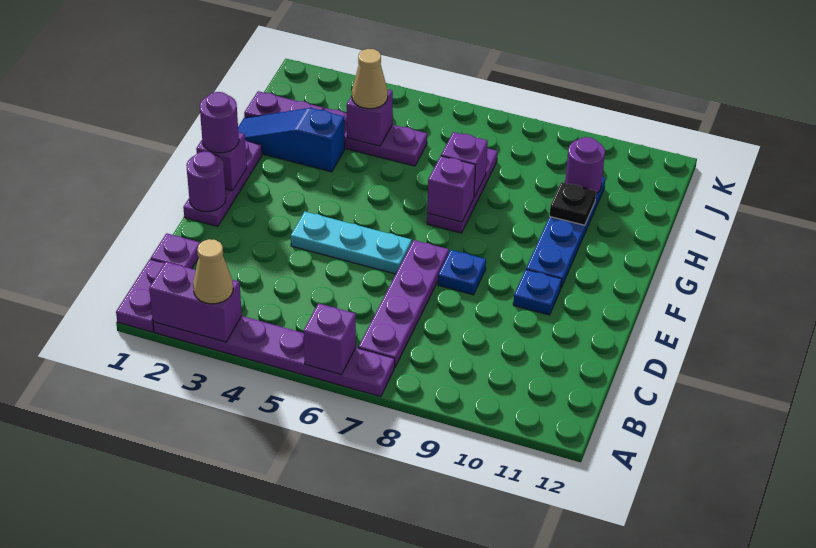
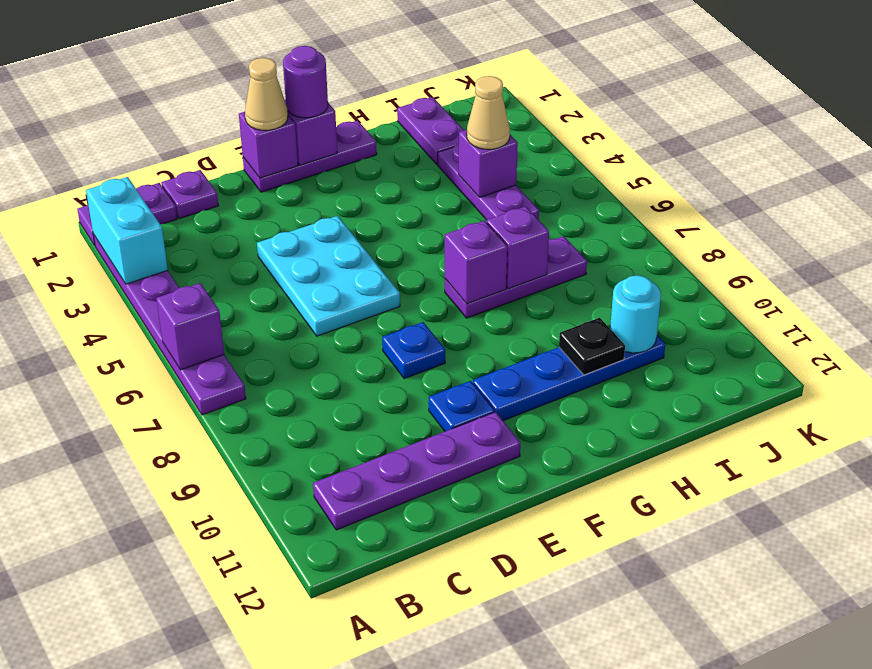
purple brick A2:A3 level 2 -> cyan brick A2:A3 level 2
tan cone A3 level 3 -> tan cone E1 level 3
purple plate B7:E7 level 1 -> purple plate B11:E11 level 1
purple round brick E1 level 2 -> purple brick E1 level 2
cyan plate E4:E6 level 1 -> cyan plate D4:E6 level 1
blue slope H1:H3 level 1 top 3 -> none
purple round brick I10 level 2 -> cyan round brick I10 level 2

